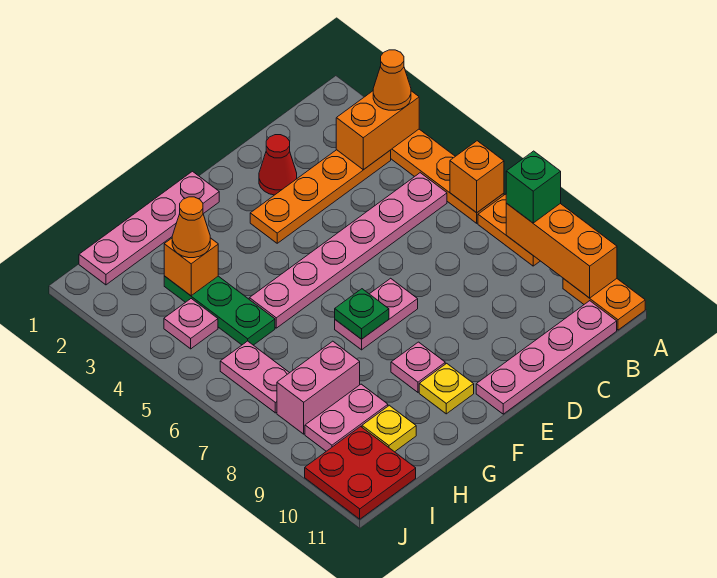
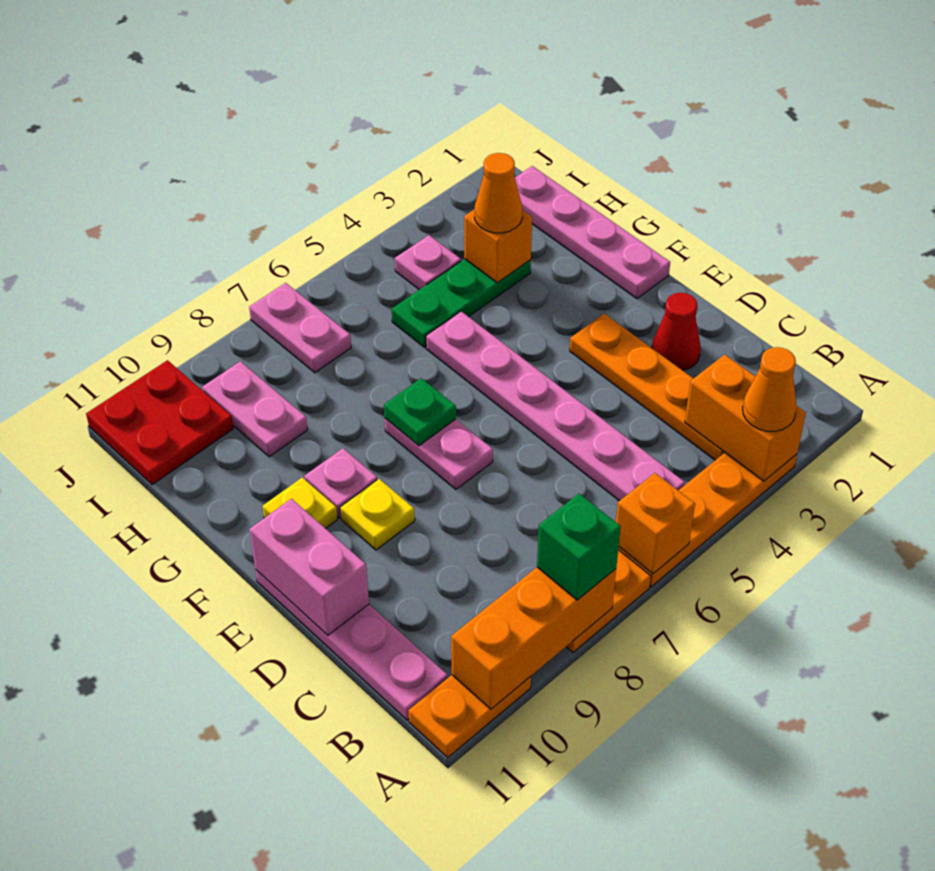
pink brick H8:I8 level 1 -> pink brick D11:E11 level 2
yellow plate H10 level 1 -> yellow plate E9 level 1
pink plate I6:I7 level 1 -> pink plate I7:J7 level 1

